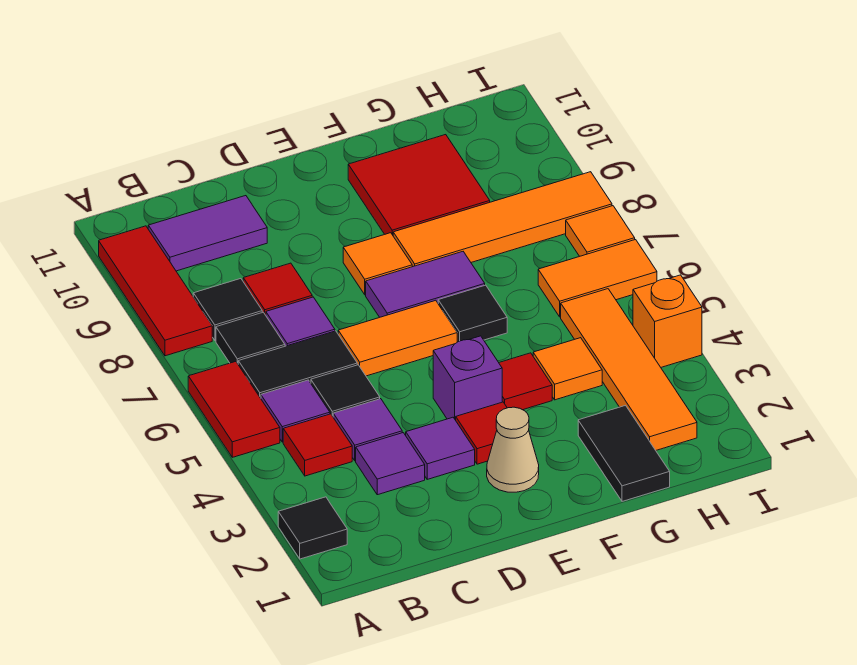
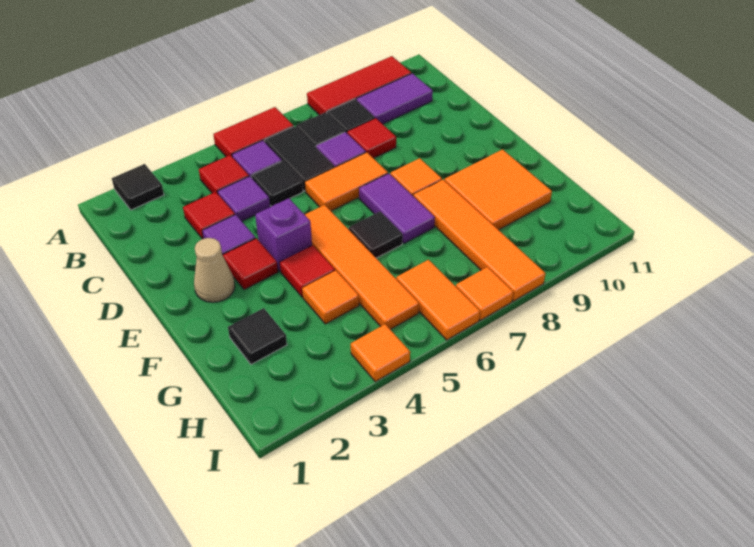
purple tile B10:C10 level 1 -> purple tile B9:B10 level 1
purple tile C3 level 1 -> red tile C3 level 1
orange tile D6:E6 level 1 -> orange tile D6:D7 level 1
red tile F9:G10 level 1 -> orange tile F9:G10 level 1
black tile G1:G2 level 1 -> black tile G2 level 1
orange tile H2:H5 level 1 -> orange tile E5:H5 level 1
orange brick I4 level 1 -> orange tile I4 level 1

